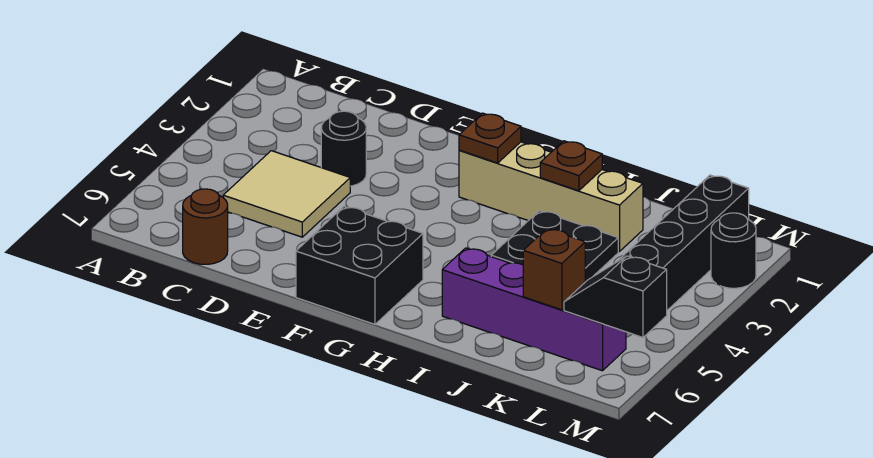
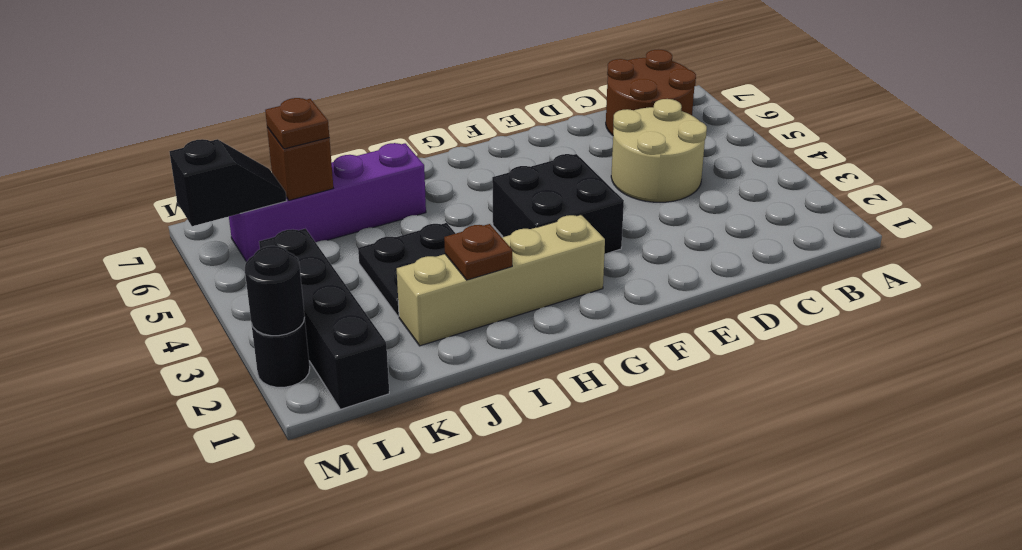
tan tile C4:D5 level 1 -> tan round brick C4:D5 level 1
brown round brick C7 level 1 -> brown round brick B6:C7 level 1
black round brick D3 level 1 -> black round brick M2 level 2
black brick F6:G7 level 1 -> black brick F3:G4 level 1
brown plate G2 level 2 -> brown plate K6 level 3

